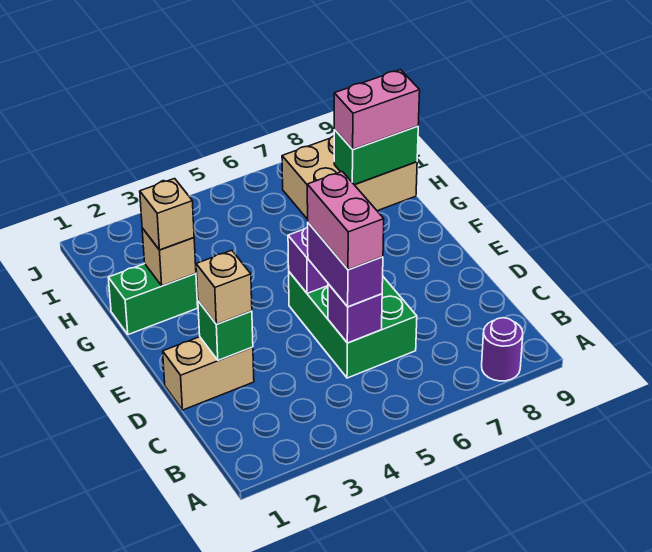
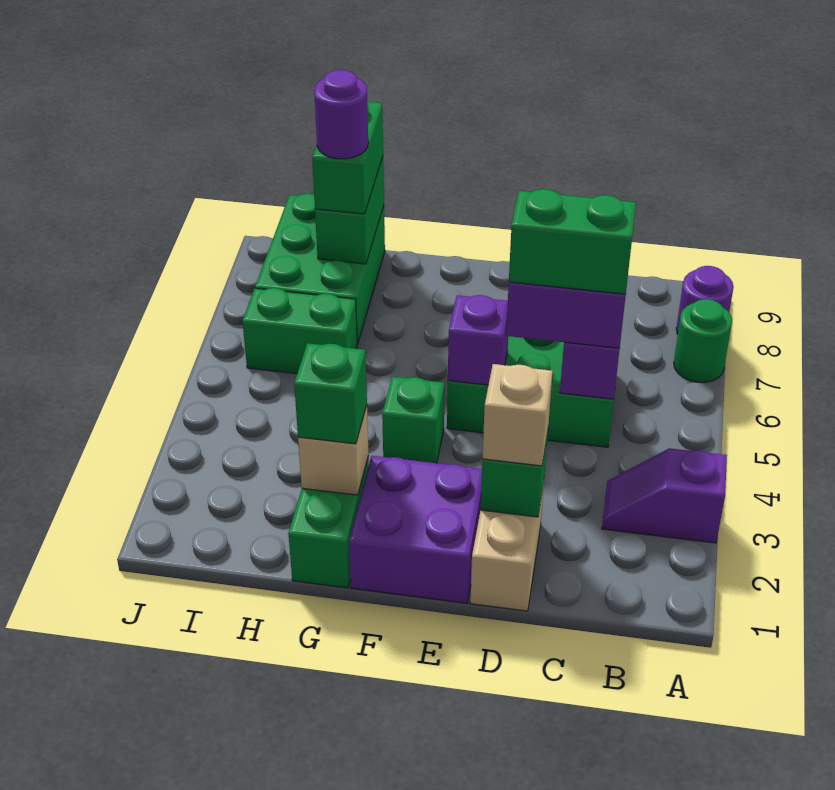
none -> purple slope A3:B3 level 1 top A
none -> green round brick A7 level 1
pink brick C5:D5 level 4 -> green brick C5:D5 level 4
none -> purple brick E1:F2 level 1
none -> green brick F4 level 1
tan brick G2 level 3 -> green brick G2 level 3
none -> green brick H6:I6 level 1
tan brick H7:I9 level 1 -> green brick H7:I9 level 1
pink brick H8:H9 level 3 -> green brick H8:H9 level 3
none -> purple round brick H8 level 4

